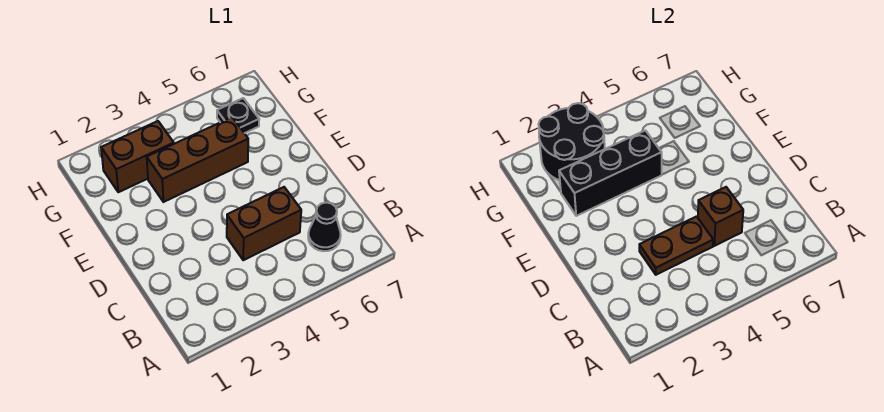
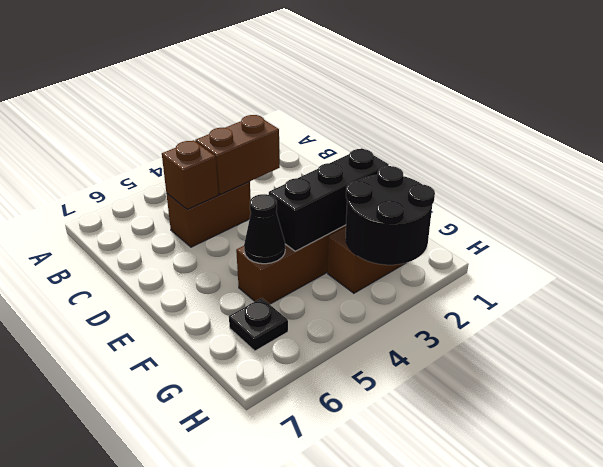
black cone B6 level 1 -> black cone F5 level 2
brown plate C3:C4 level 2 -> brown brick C3:C4 level 2

